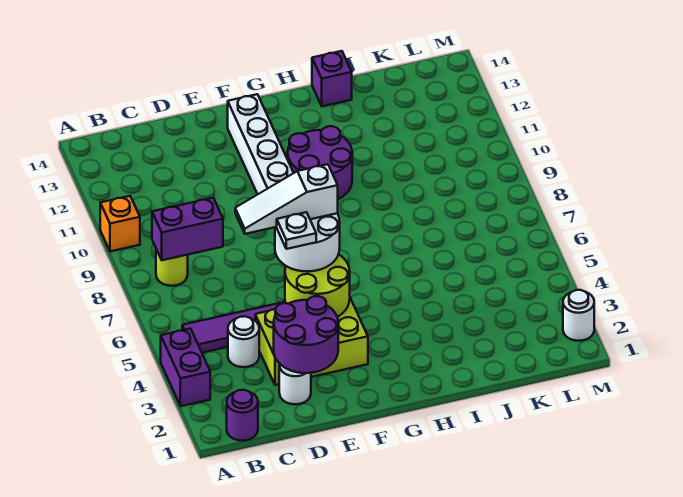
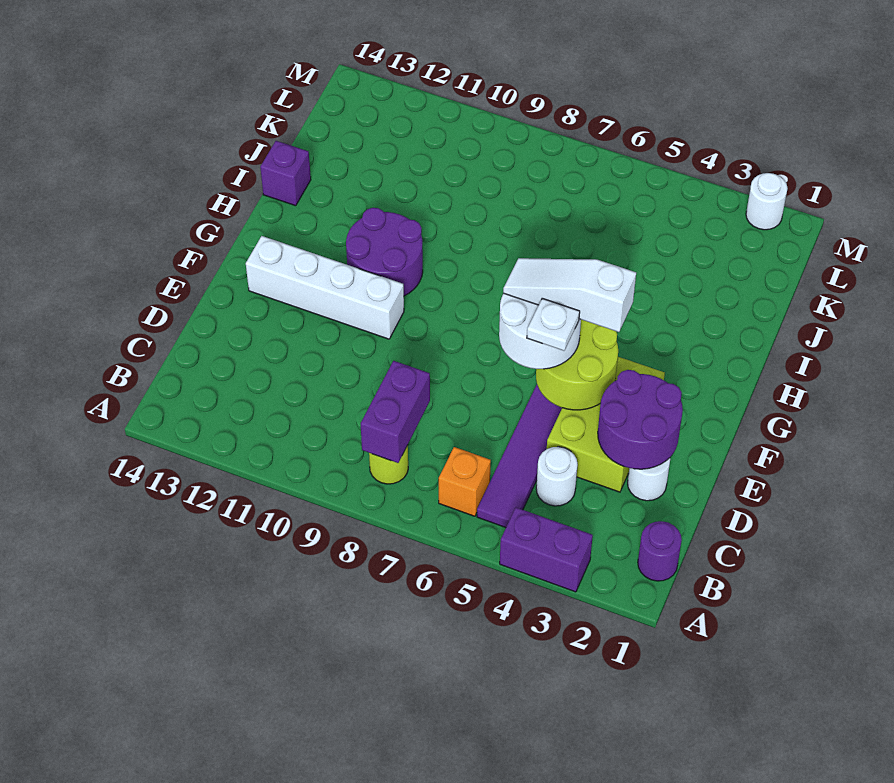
orange brick A10 level 1 -> orange brick B6 level 1
white slope D6:F6 level 4 top F -> white slope F4:F6 level 4 top 4

